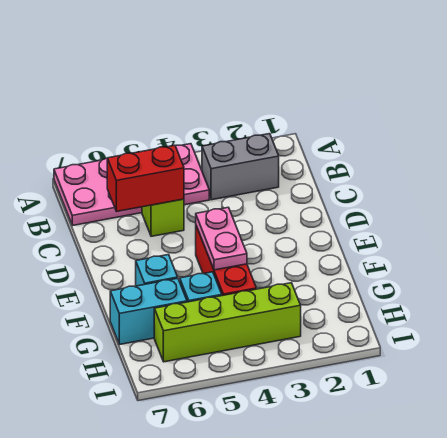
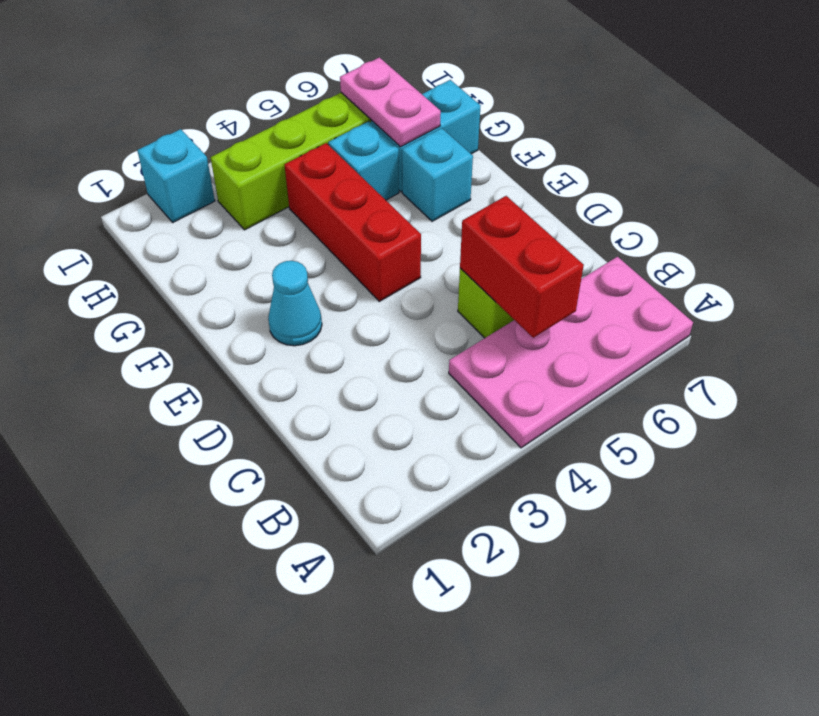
grey brick B2:B3 level 1 -> none
red brick C5:C6 level 2 -> red brick B5:C5 level 2
none -> cyan cone E2 level 1
pink plate E4:F4 level 2 -> pink plate G6:H6 level 2
none -> cyan brick I2 level 1

